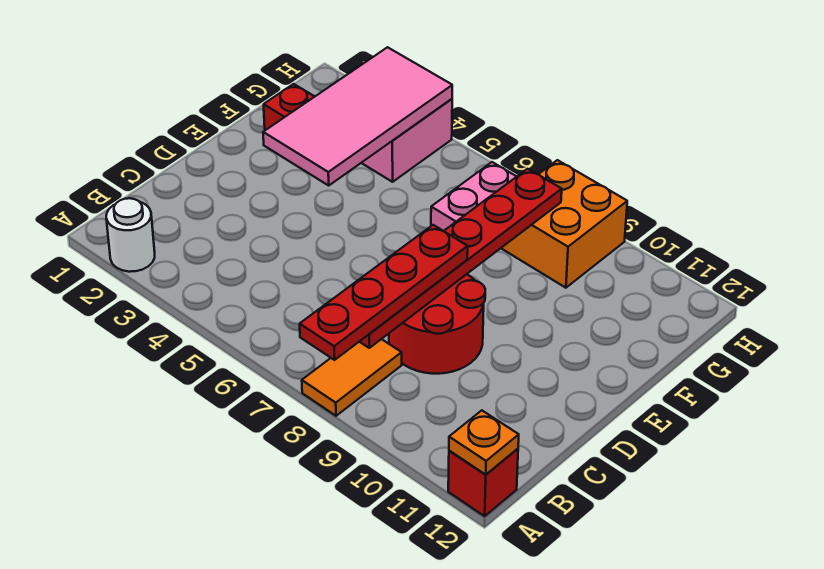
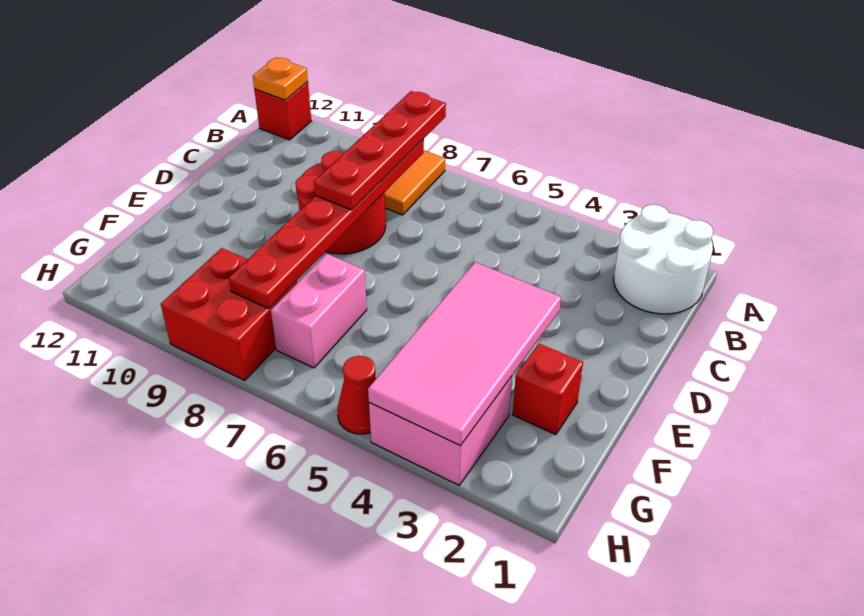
white round brick A2 level 1 -> white round brick A1:B2 level 1
orange brick G8:H9 level 1 -> red brick G8:H9 level 1
none -> red cone H5 level 1

